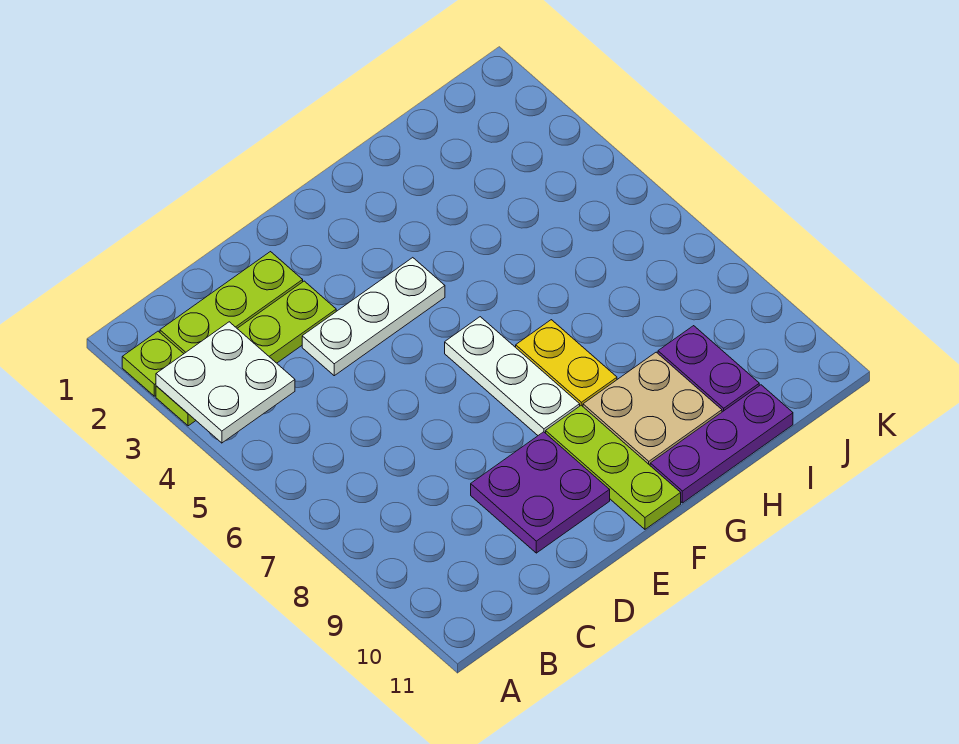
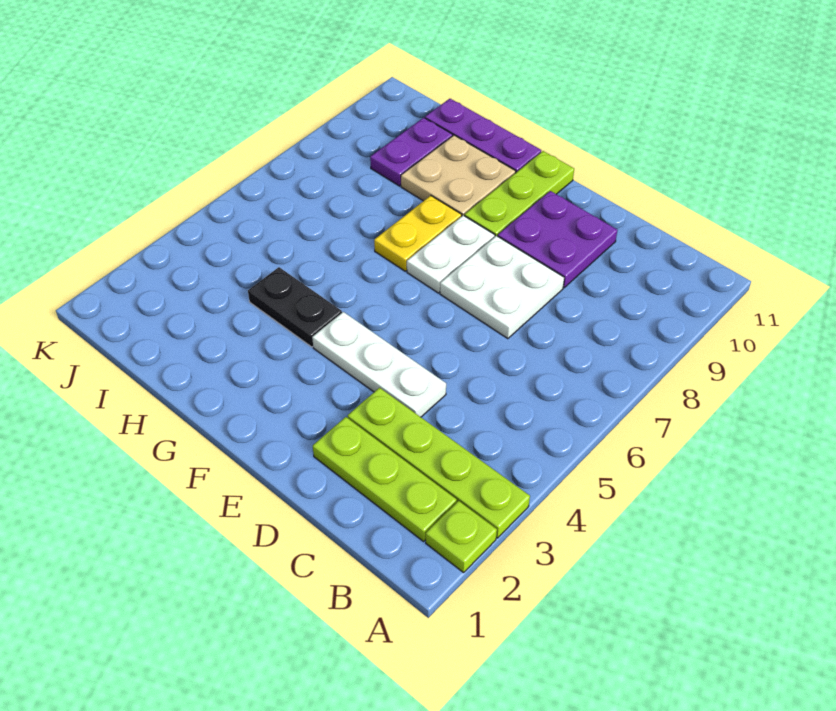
white plate A3:B4 level 2 -> white plate D7:E8 level 1
white plate F6:F8 level 1 -> white plate F7:F8 level 1
none -> black plate G4:H4 level 1

